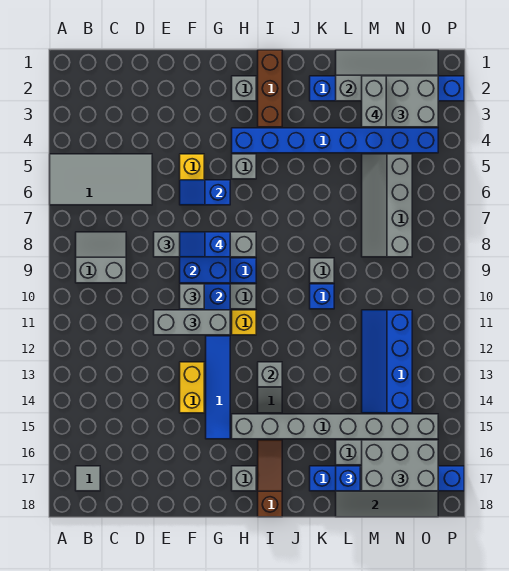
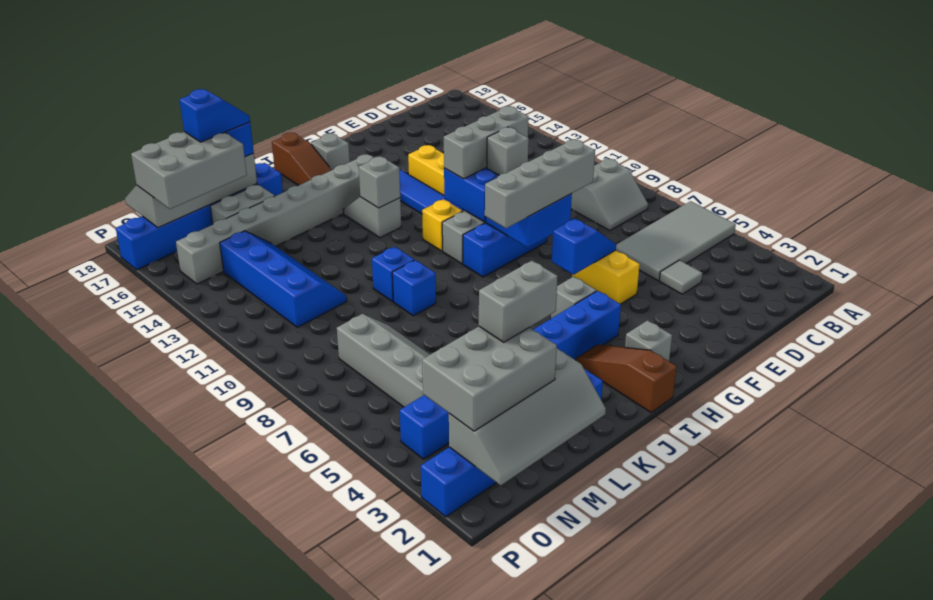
grey tile B17 level 1 -> grey tile D4 level 1
blue slope F8:G8 level 4 top G -> blue slope L17:M17 level 4 top M
brown brick I1:I3 level 1 -> brown slope I1:I3 level 1 top 1
grey brick K9 level 1 -> blue brick K9 level 1
grey brick M2:M3 level 4 -> grey brick L3:M3 level 4

